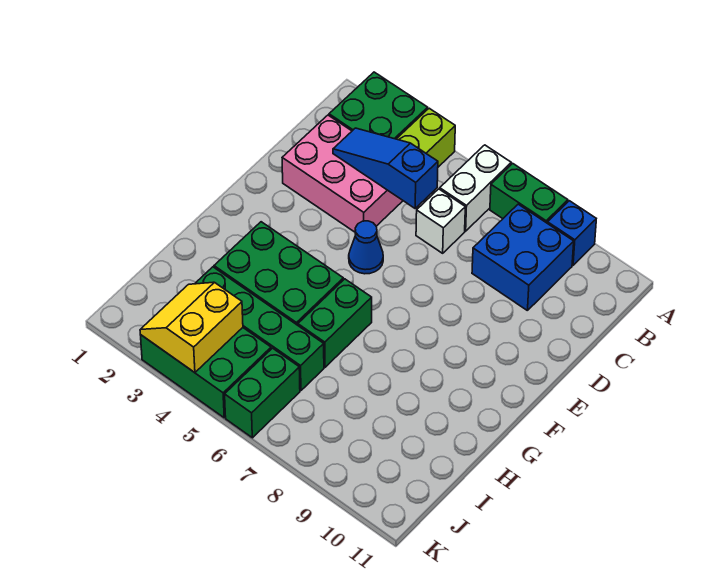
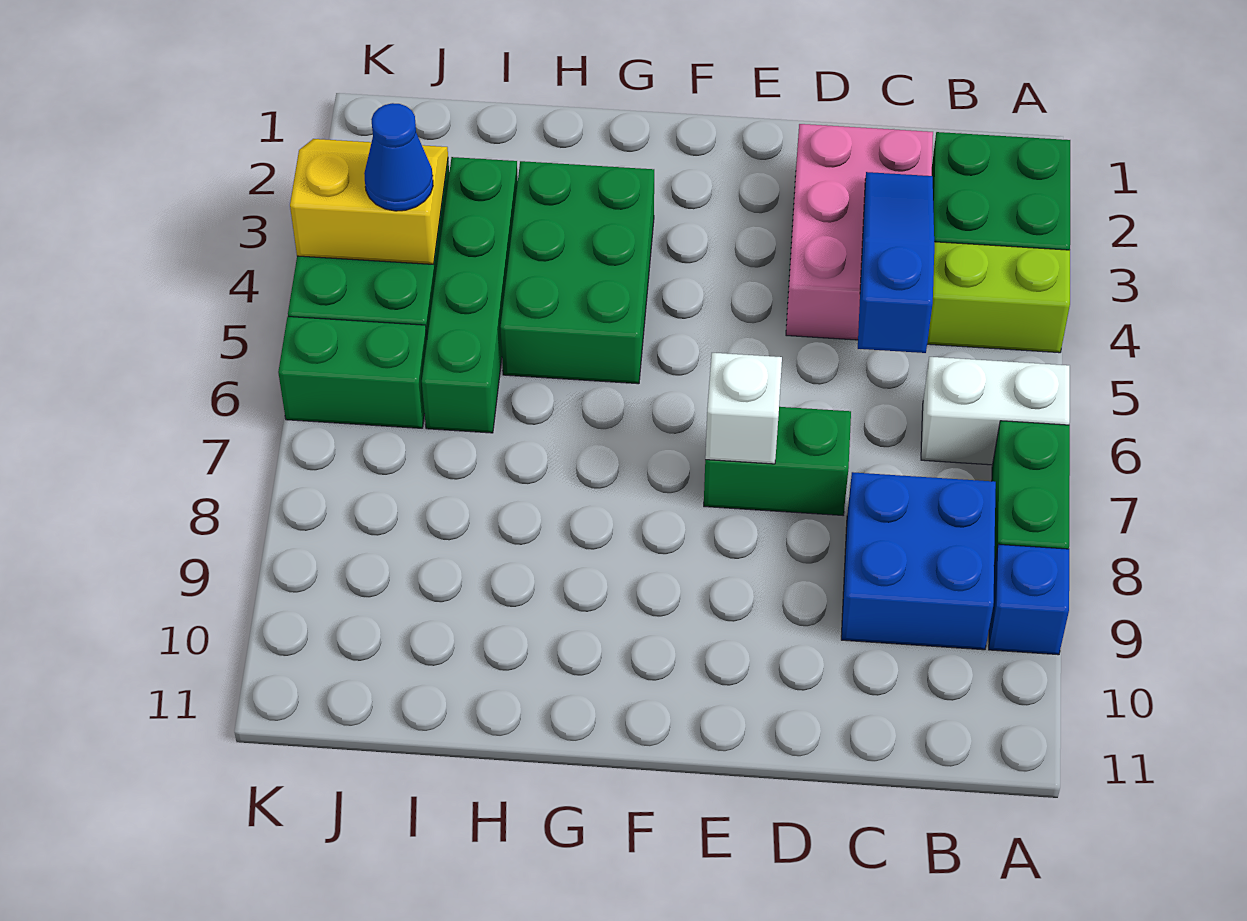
white brick C6 level 1 -> white brick E7 level 2
blue cone E5 level 1 -> blue cone J4 level 3
green brick G6:H6 level 1 -> green brick D7:E7 level 1

